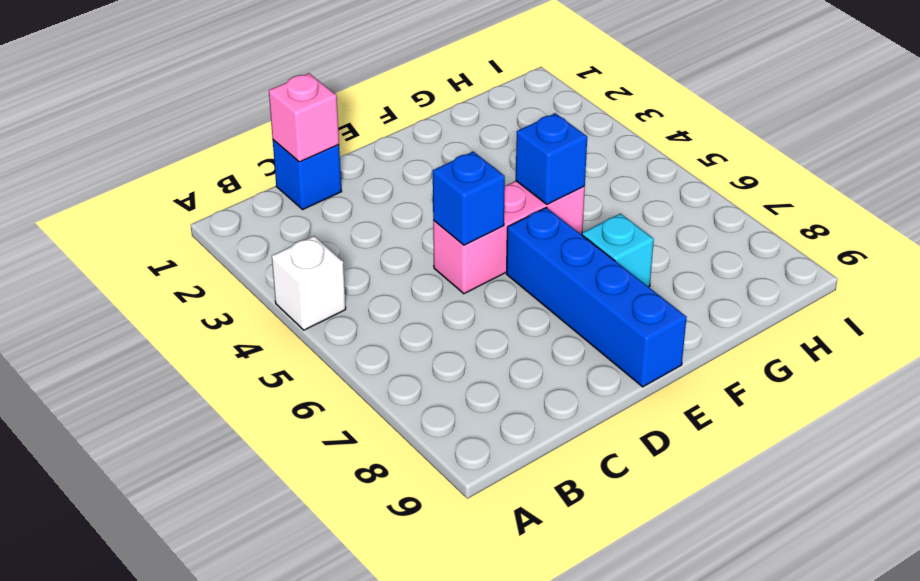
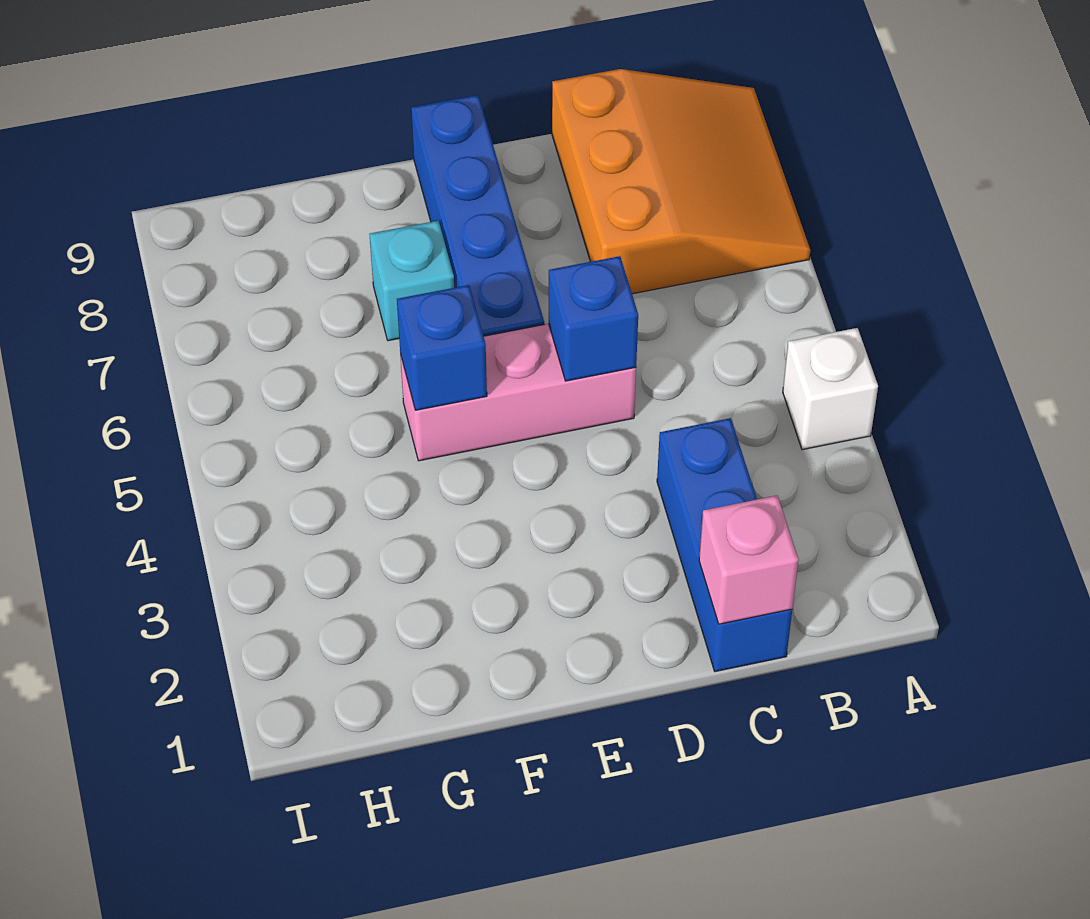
none -> orange slope A7:C9 level 1 top C
blue brick C1 level 1 -> blue brick C1:C3 level 1

